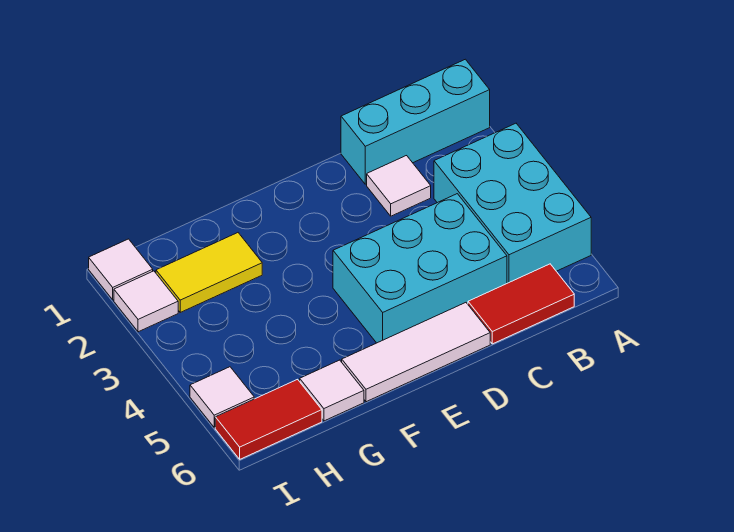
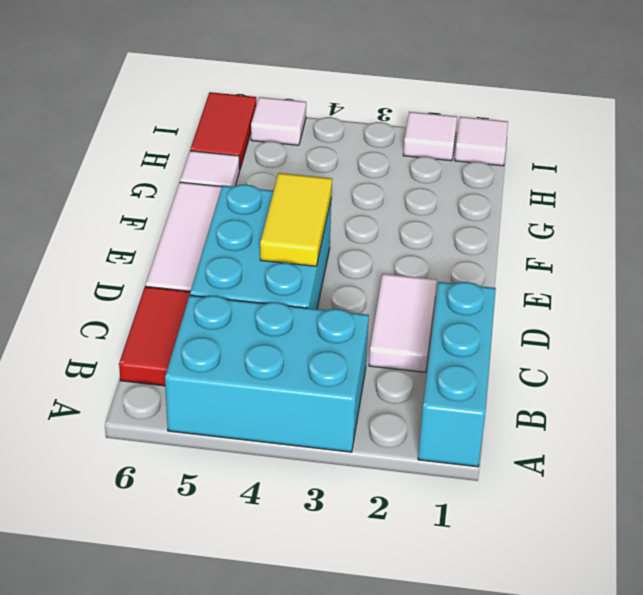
white tile C2 level 1 -> white tile C2:D2 level 1
yellow tile G2:H2 level 1 -> yellow tile D4:E4 level 2

